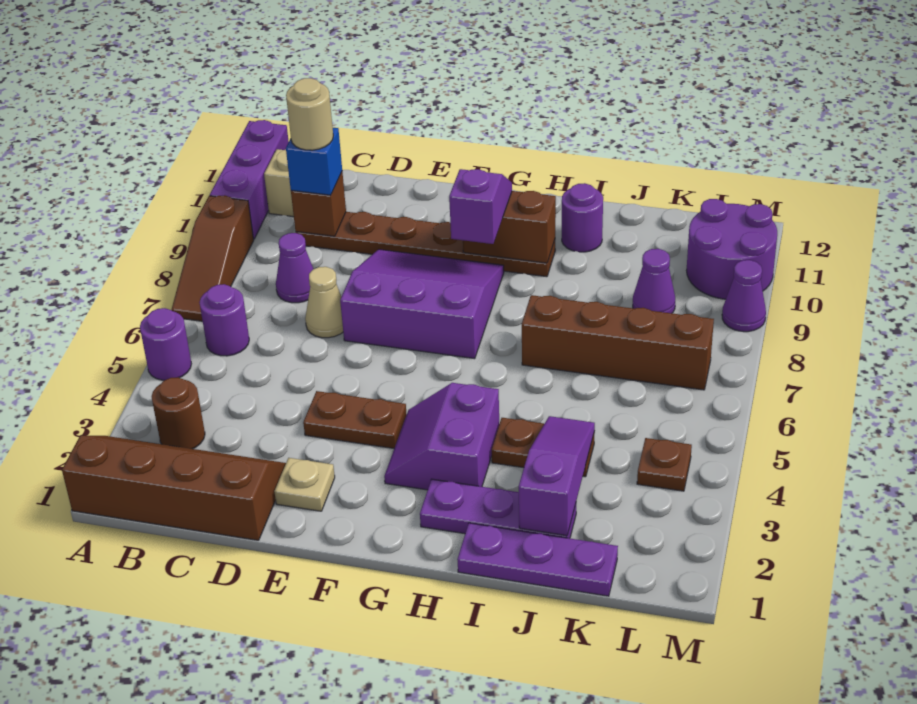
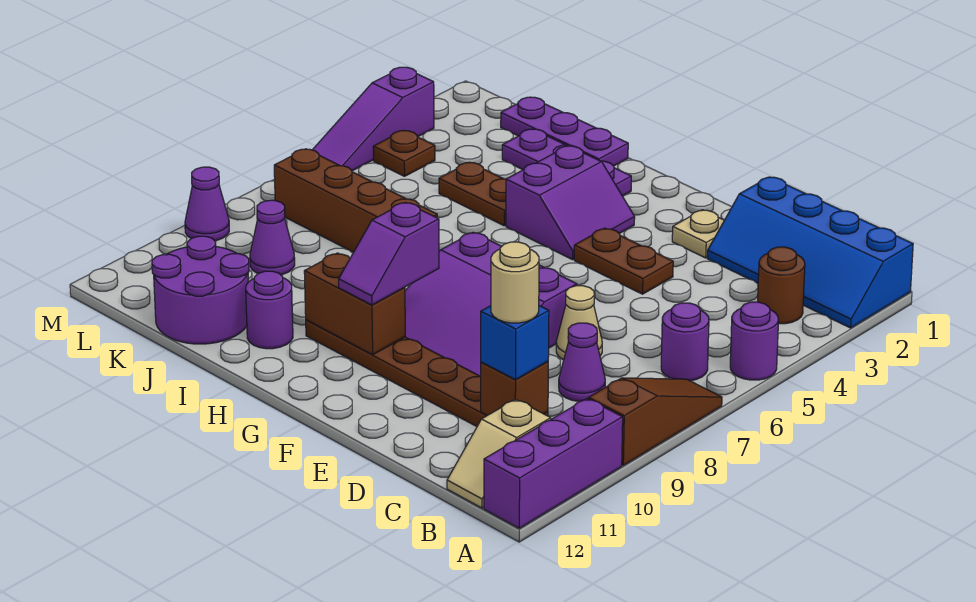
brown slope A1:D2 level 1 top 1 -> blue slope A1:D2 level 1 top 1
purple slope J2:J4 level 2 top 2 -> purple slope M3:M5 level 1 top 3
purple round brick L10:M11 level 1 -> purple round brick J11:K12 level 1

